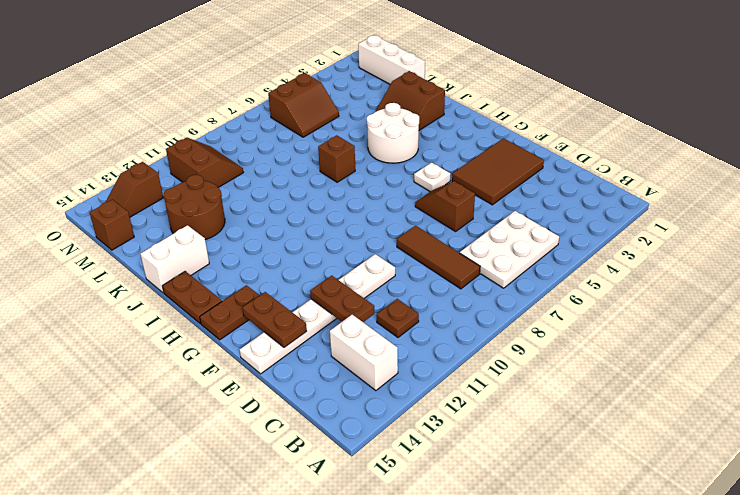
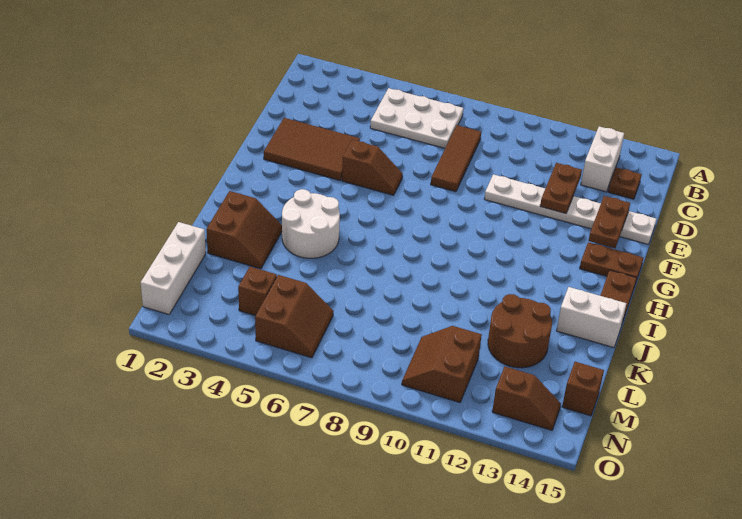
brown plate C11 level 1 -> brown plate C14 level 1
brown slope E6:F6 level 1 top E -> brown slope F5:F6 level 1 top 5
white plate G5 level 1 -> none
brown brick J7 level 1 -> brown brick M4 level 1
brown slope M5:N6 level 1 top N -> brown slope M5:N6 level 1 top 5

